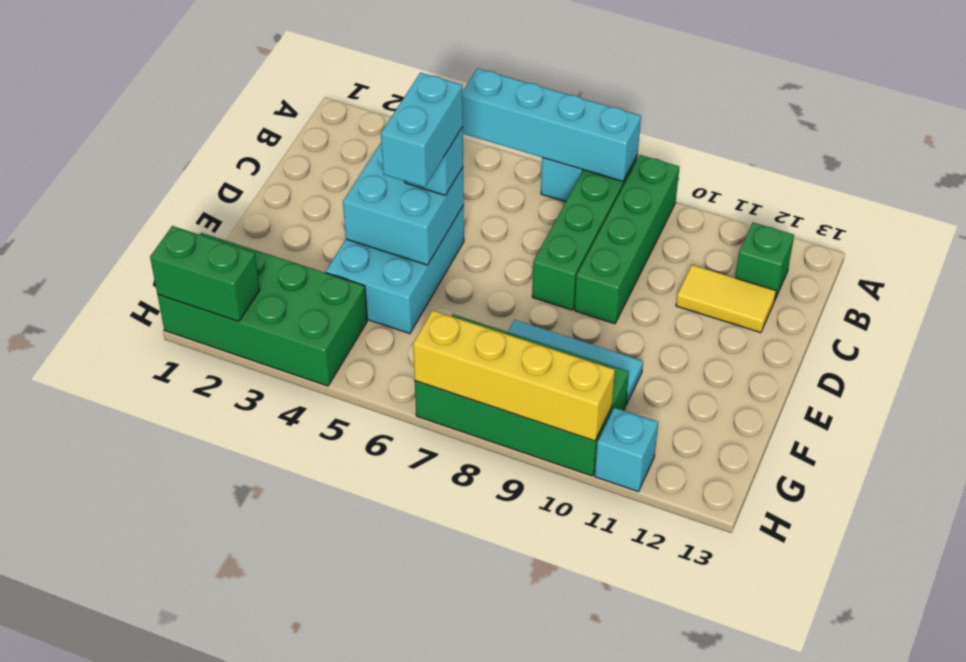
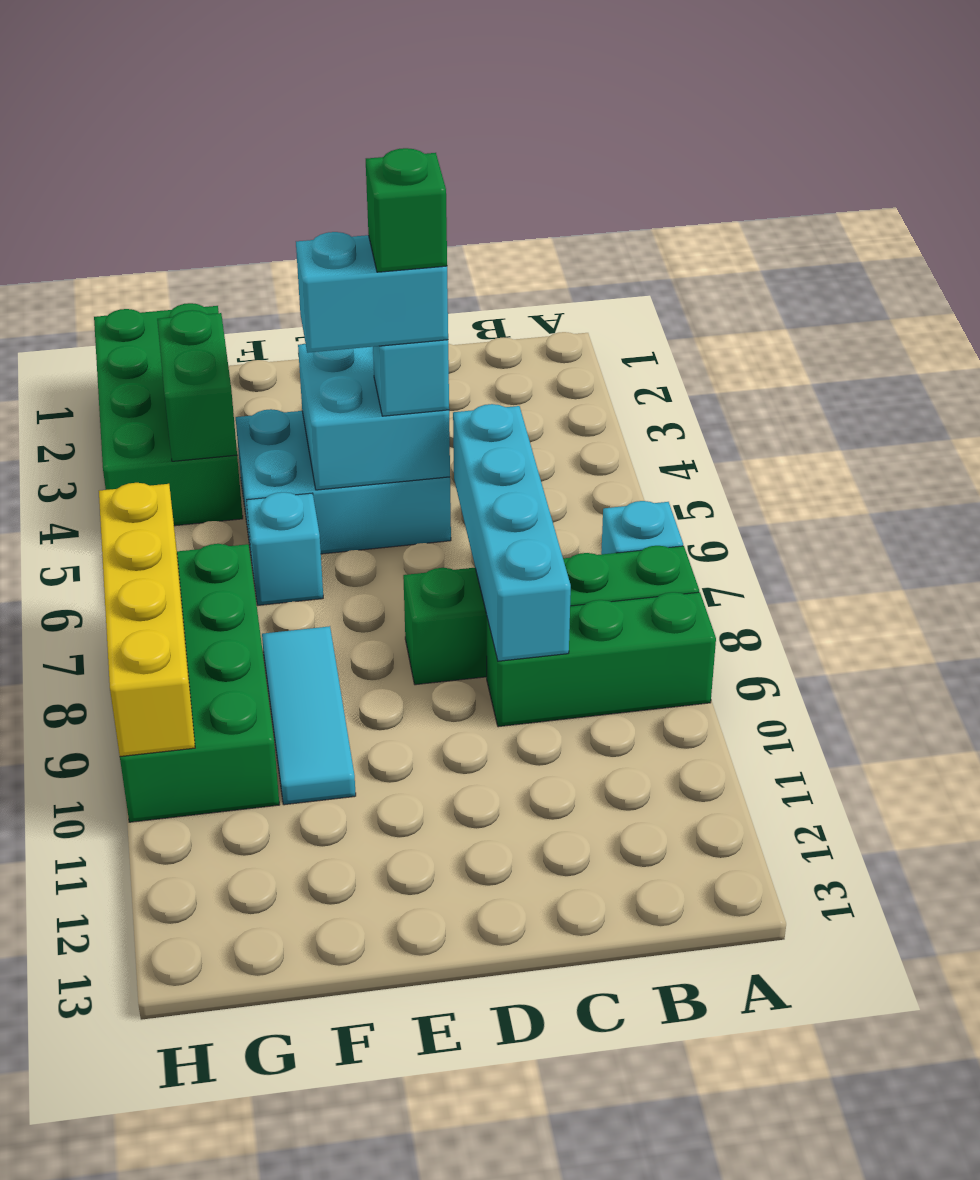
cyan brick A5:A8 level 2 -> cyan brick C6:C9 level 2
green brick A9:D9 level 1 -> green brick A9:C9 level 1
green brick B12 level 1 -> green brick D5 level 5
yellow tile C11:C12 level 1 -> none
green brick H1:H2 level 2 -> green brick G3:G4 level 2
cyan brick H11 level 1 -> cyan brick F6 level 1

